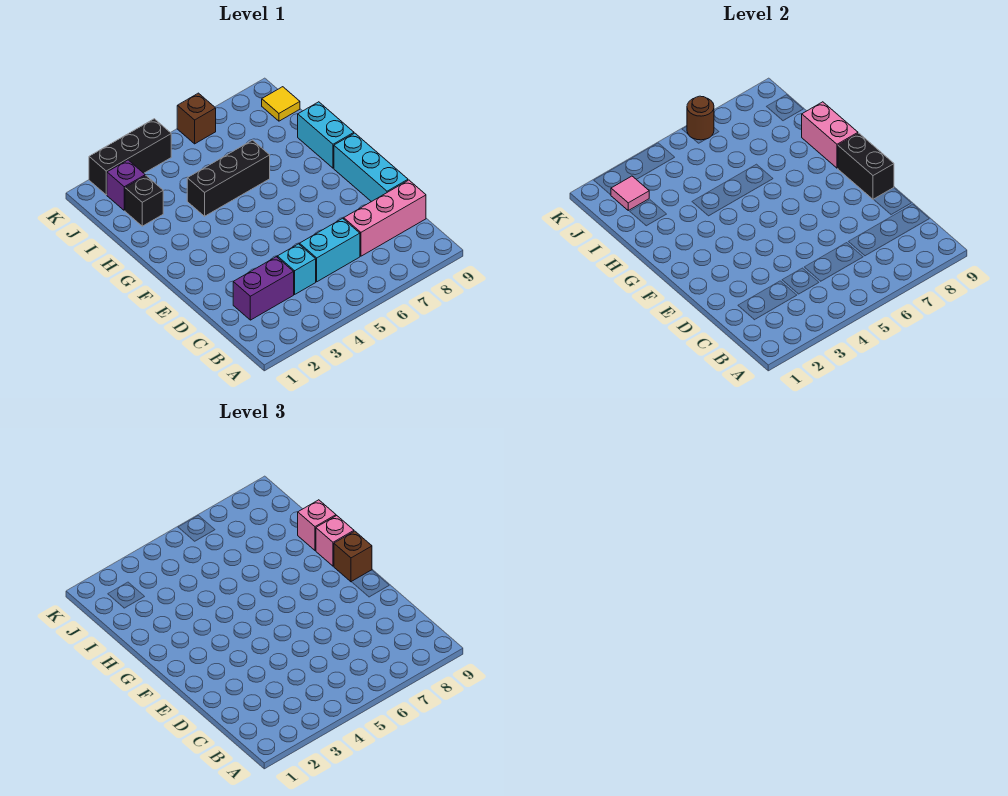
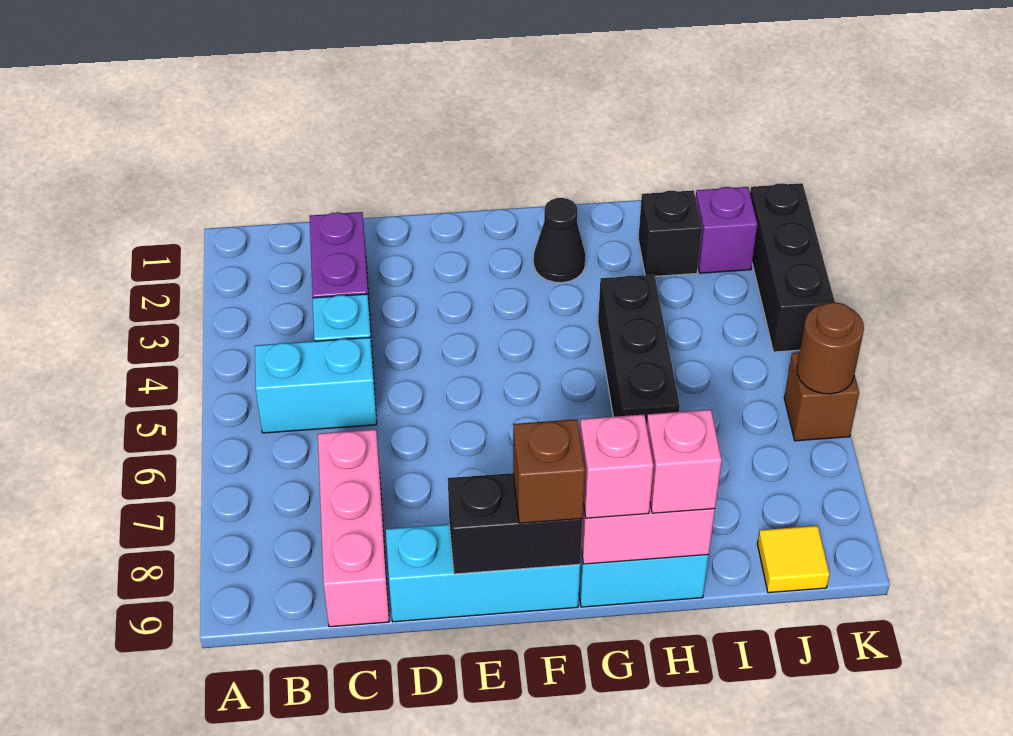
cyan brick C5:C6 level 1 -> cyan brick B5:C5 level 1
none -> black cone G2 level 1
pink tile J2 level 2 -> none

